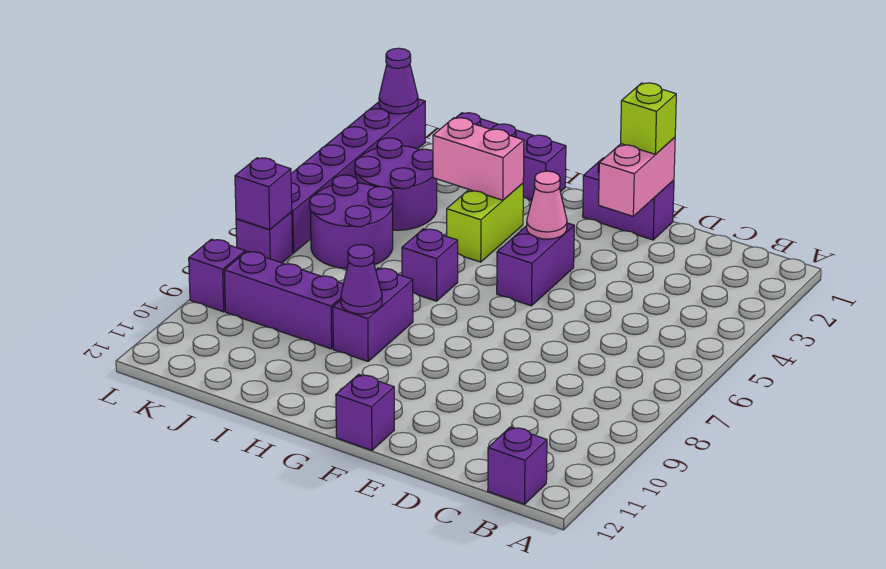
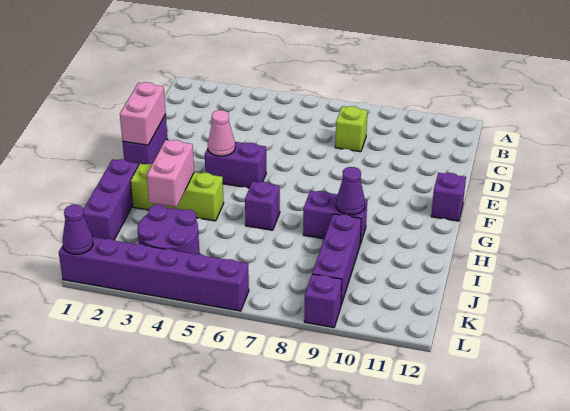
purple brick B12 level 1 -> none
pink brick E1:E2 level 2 -> pink brick E1:F1 level 2
lime brick E1 level 3 -> lime brick C8 level 1
lime brick H3:H4 level 1 -> lime brick H2:H4 level 1
purple round brick J5:K6 level 1 -> none
purple brick L7 level 1 -> none
purple brick L7 level 2 -> none

